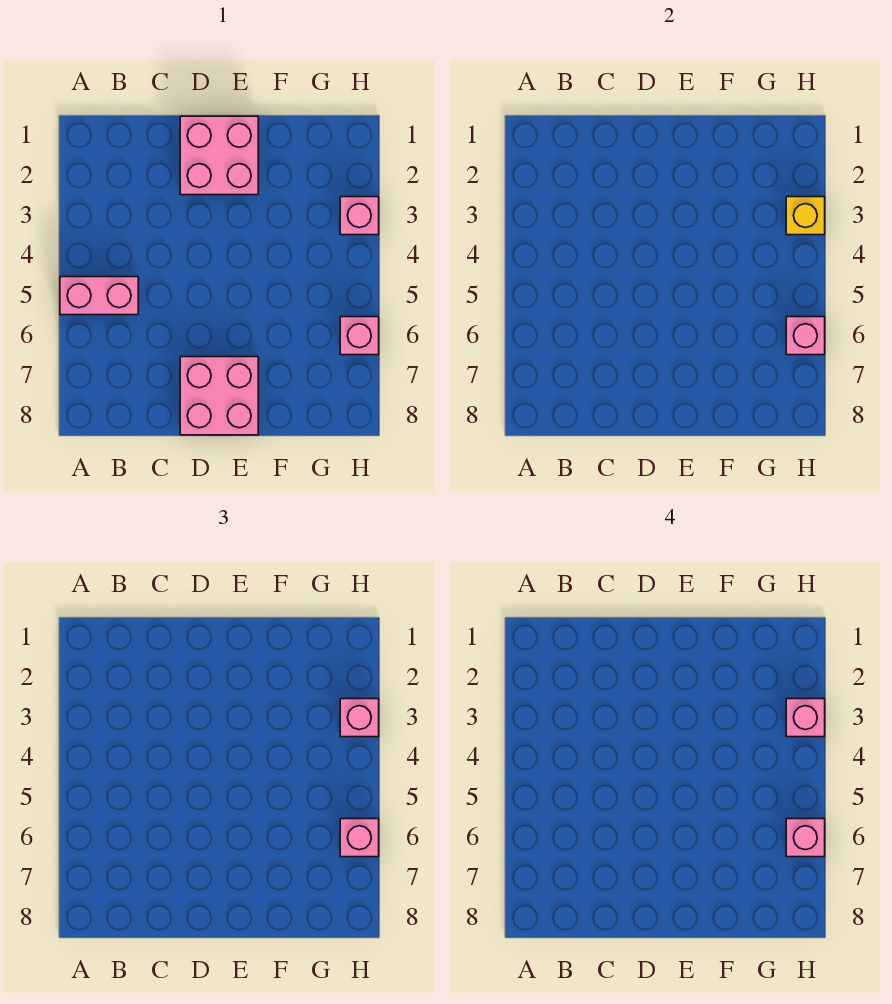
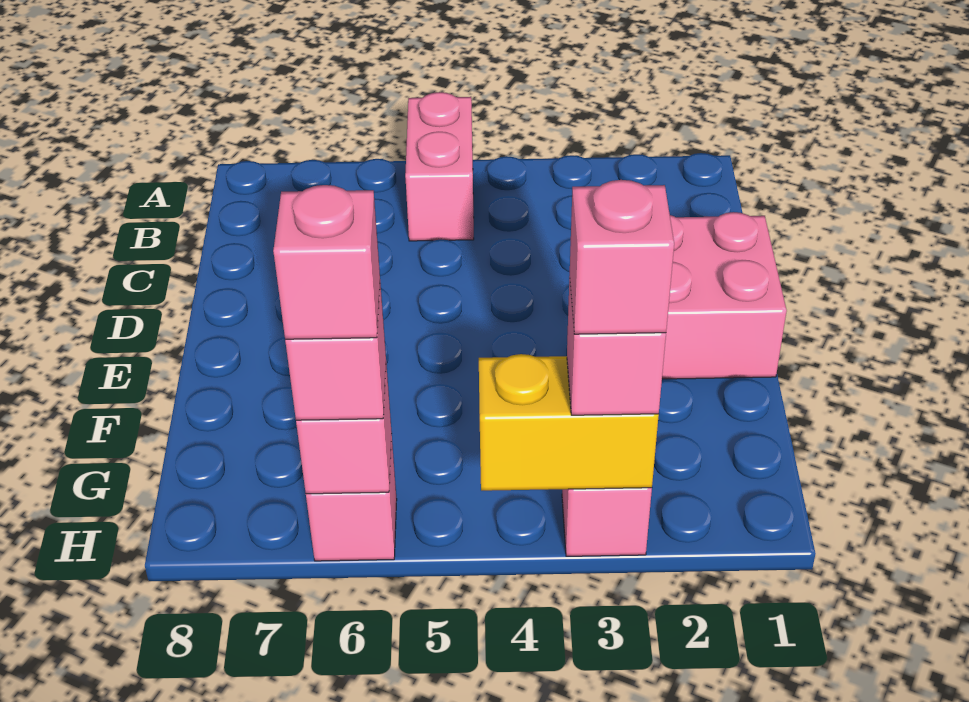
pink brick D7:E8 level 1 -> none
yellow brick H3 level 2 -> yellow brick H3:H4 level 2

